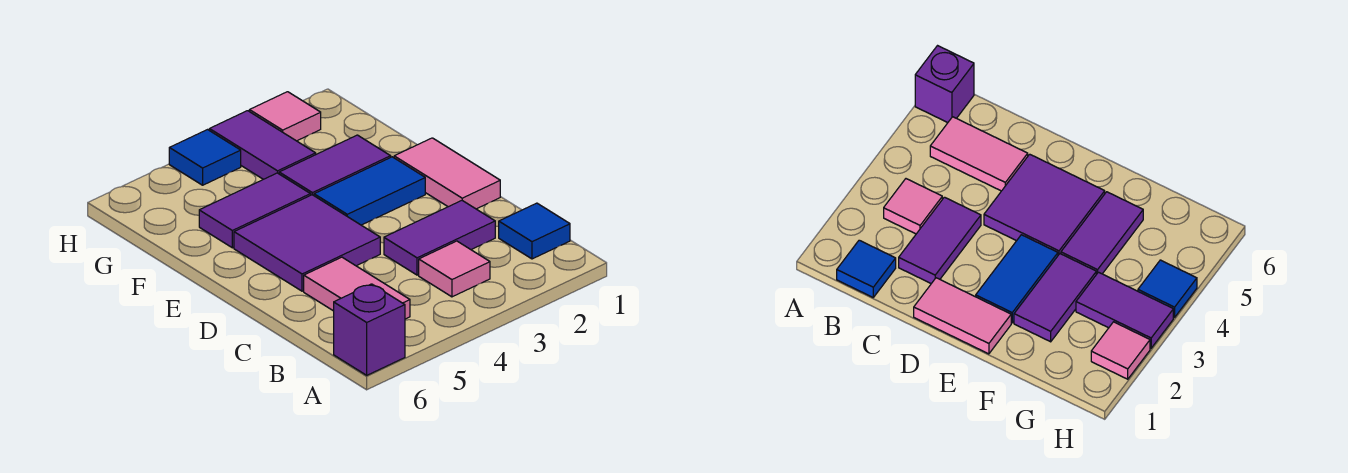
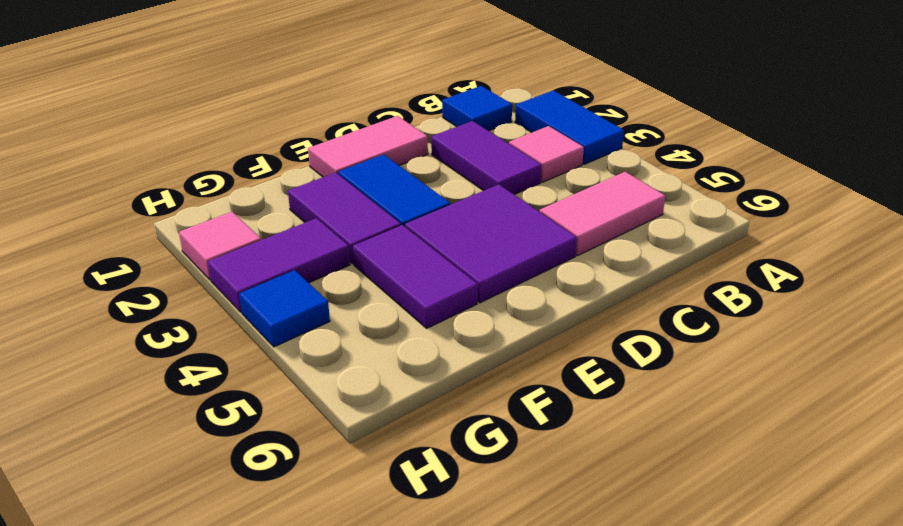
none -> blue tile A2:A3 level 1
purple brick A6 level 1 -> none

